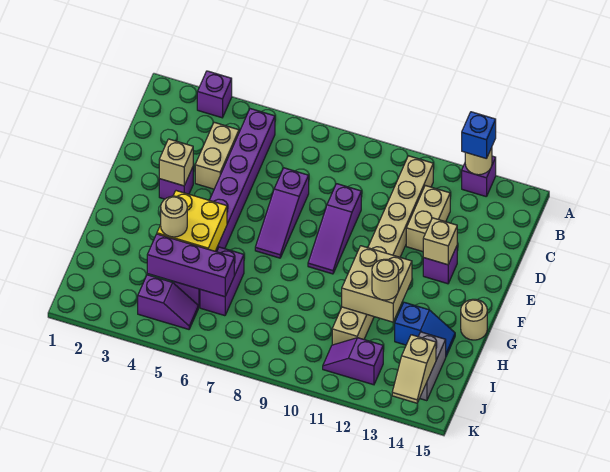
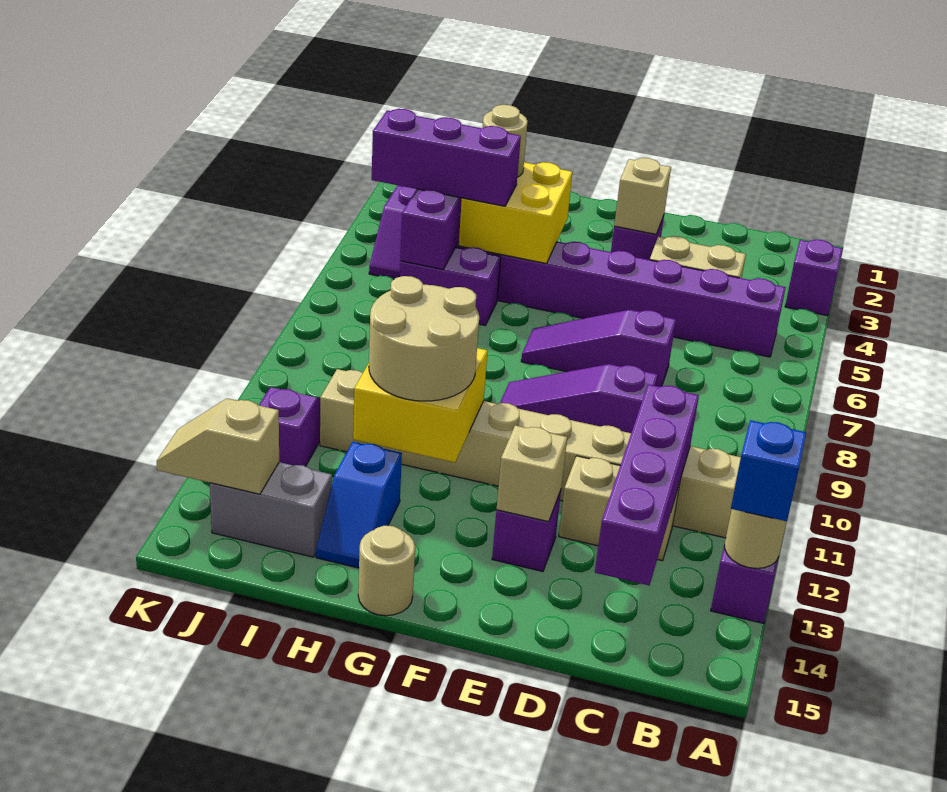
none -> purple brick C11:C14 level 2
tan brick G11:H12 level 2 -> yellow brick G11:H12 level 2
none -> purple brick H5:J5 level 3
tan round brick H12 level 3 -> tan round brick G11:H12 level 3

